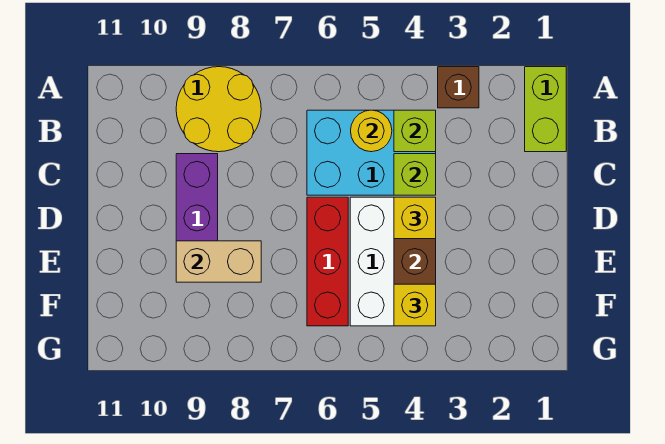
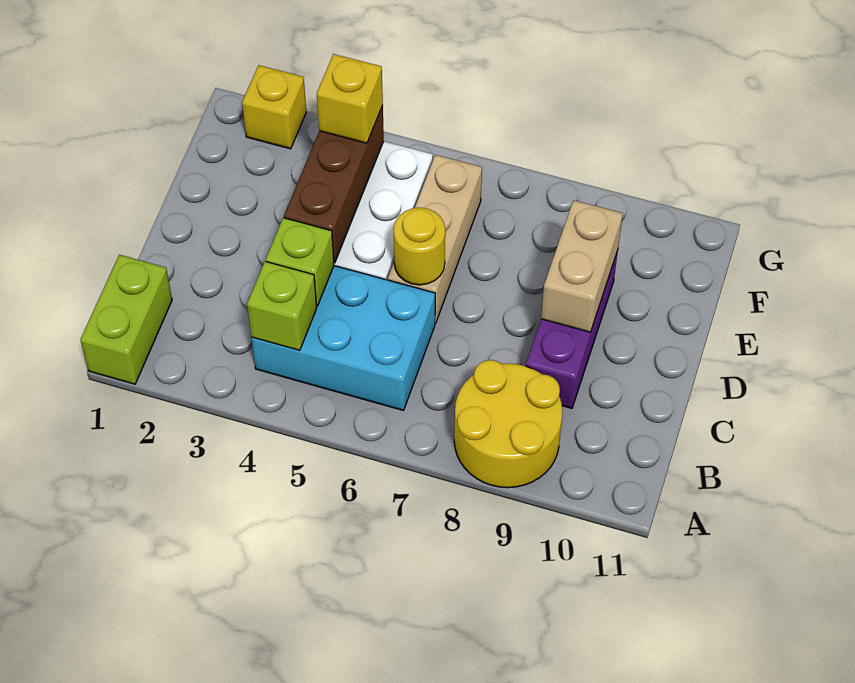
brown brick A3 level 1 -> none
yellow round brick B5 level 2 -> yellow round brick D6 level 2
yellow brick D4 level 3 -> yellow brick G2 level 1
red brick D6:F6 level 1 -> tan brick D6:F6 level 1
tan brick E8:E9 level 2 -> tan brick D9:E9 level 2

